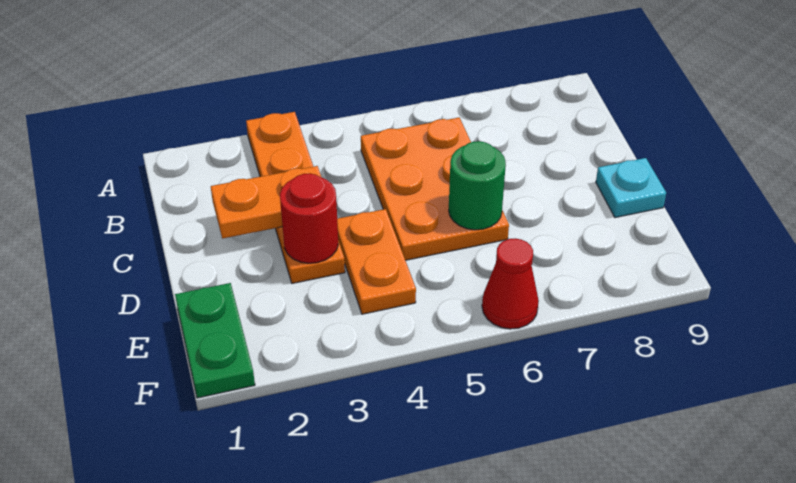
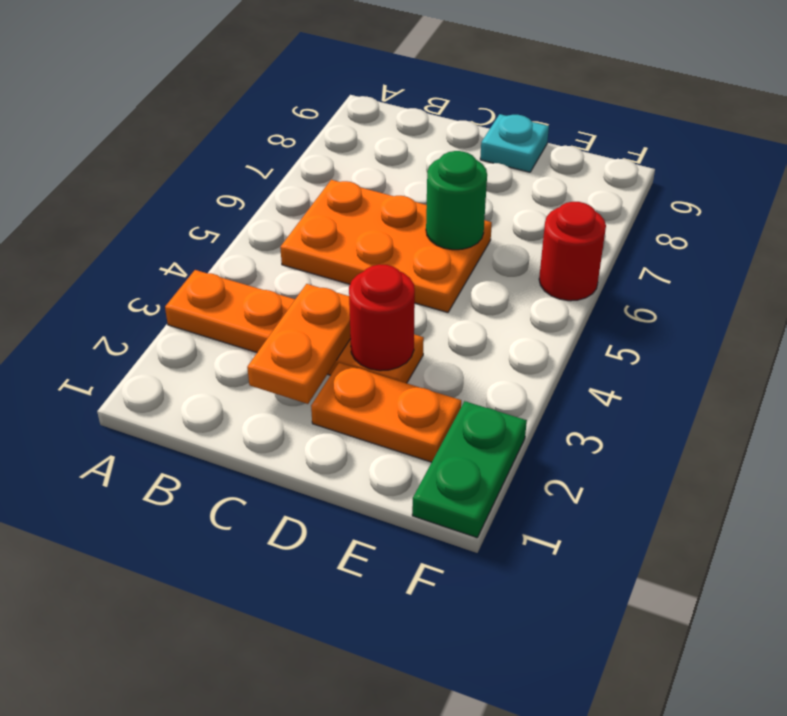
orange plate D4:E4 level 1 -> orange plate D2:E2 level 1
green plate E1:F1 level 1 -> green plate F1:F2 level 1
red cone F6 level 1 -> red round brick F6 level 1

